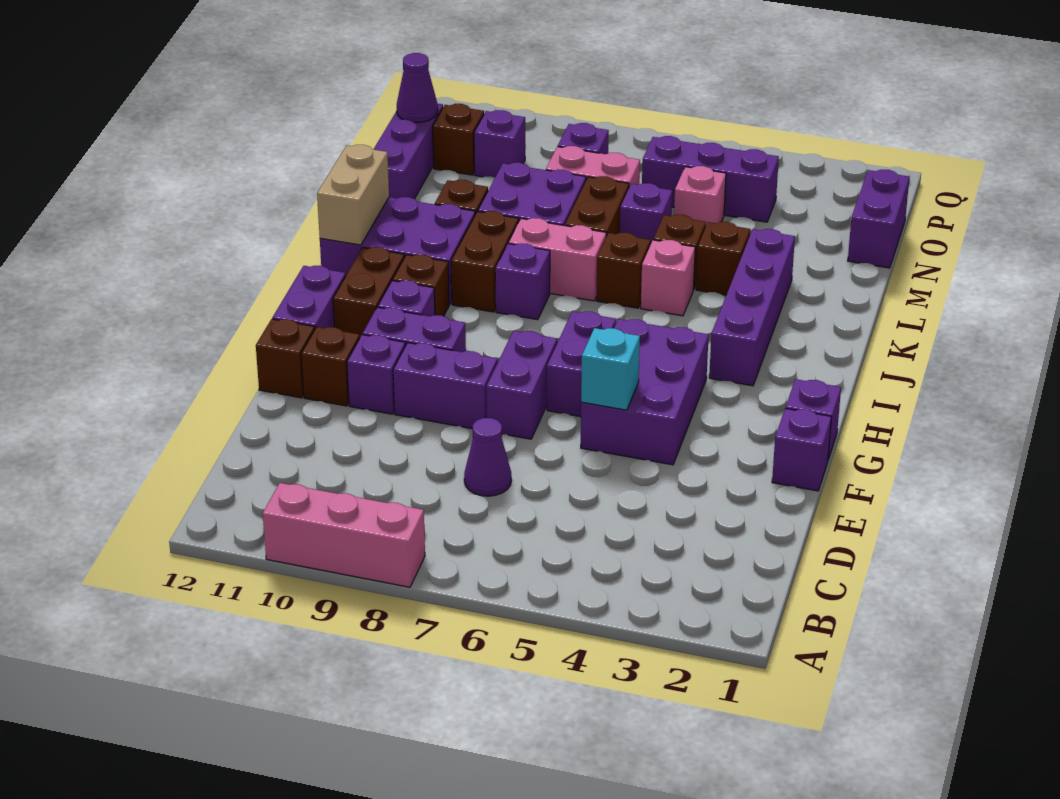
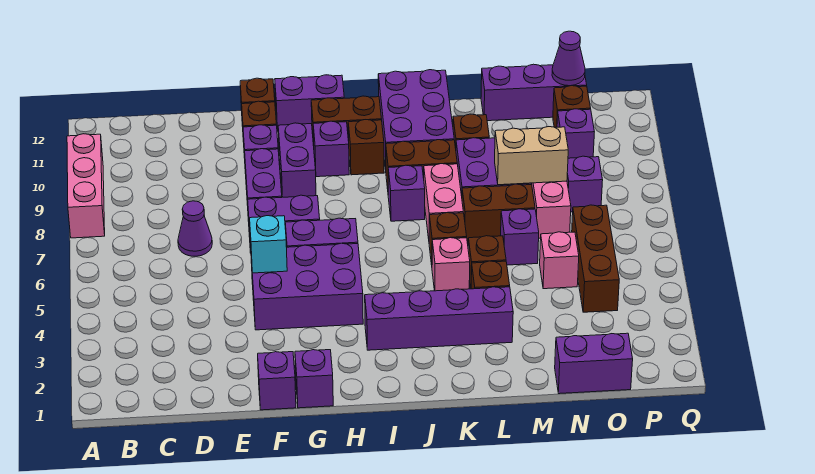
tan brick J12:K12 level 2 -> tan brick M8:N8 level 2
purple brick O4:O6 level 1 -> brown brick O4:O6 level 1

